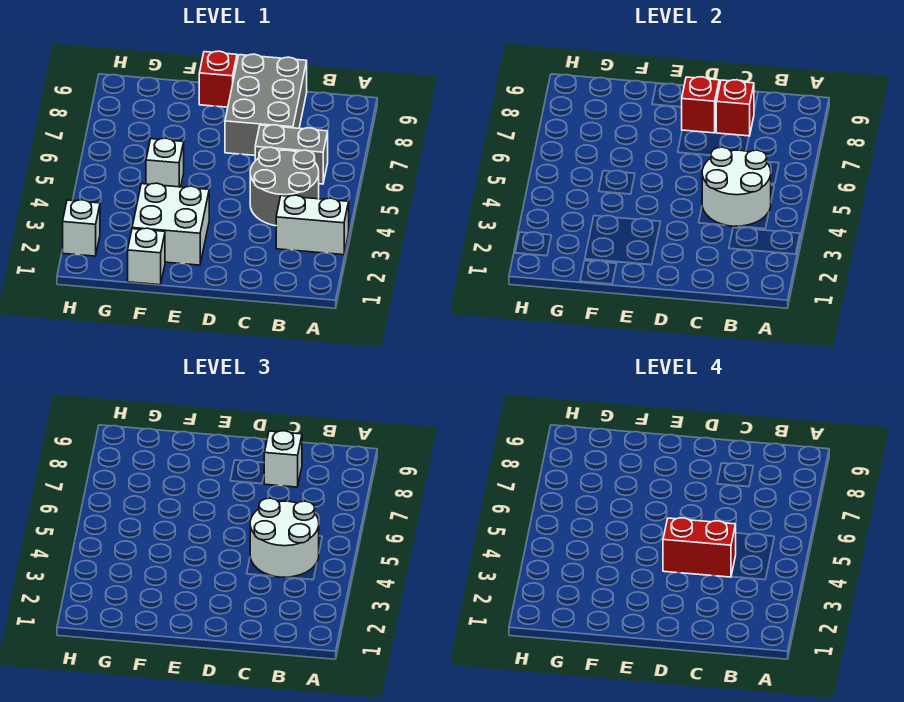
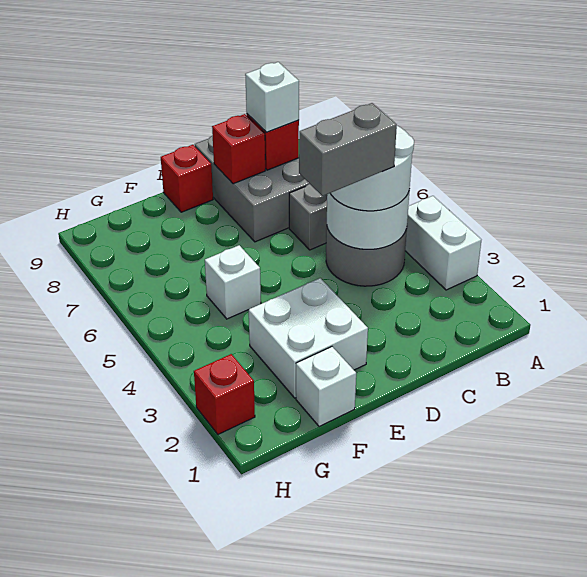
white brick A3:B3 level 1 -> white brick A3:A4 level 1
red brick C4:D4 level 4 -> grey brick C4:D4 level 4
white brick H2 level 1 -> red brick H2 level 1

